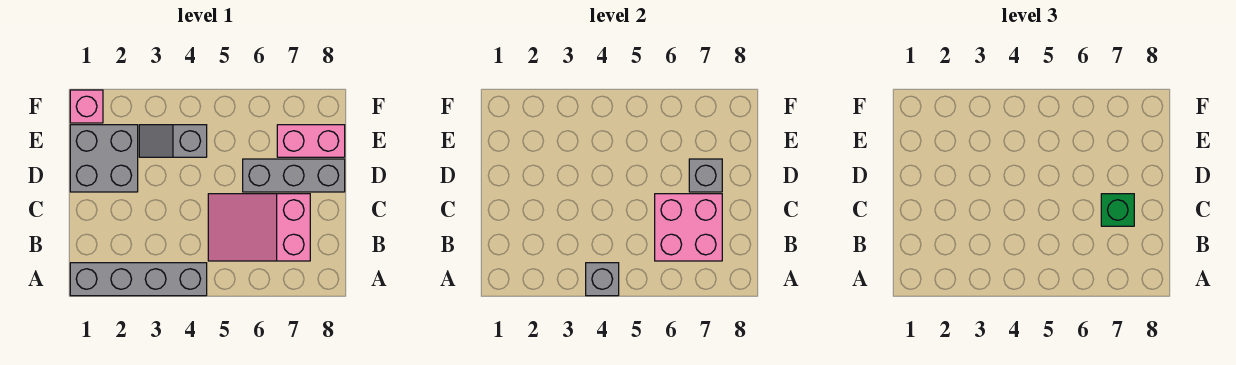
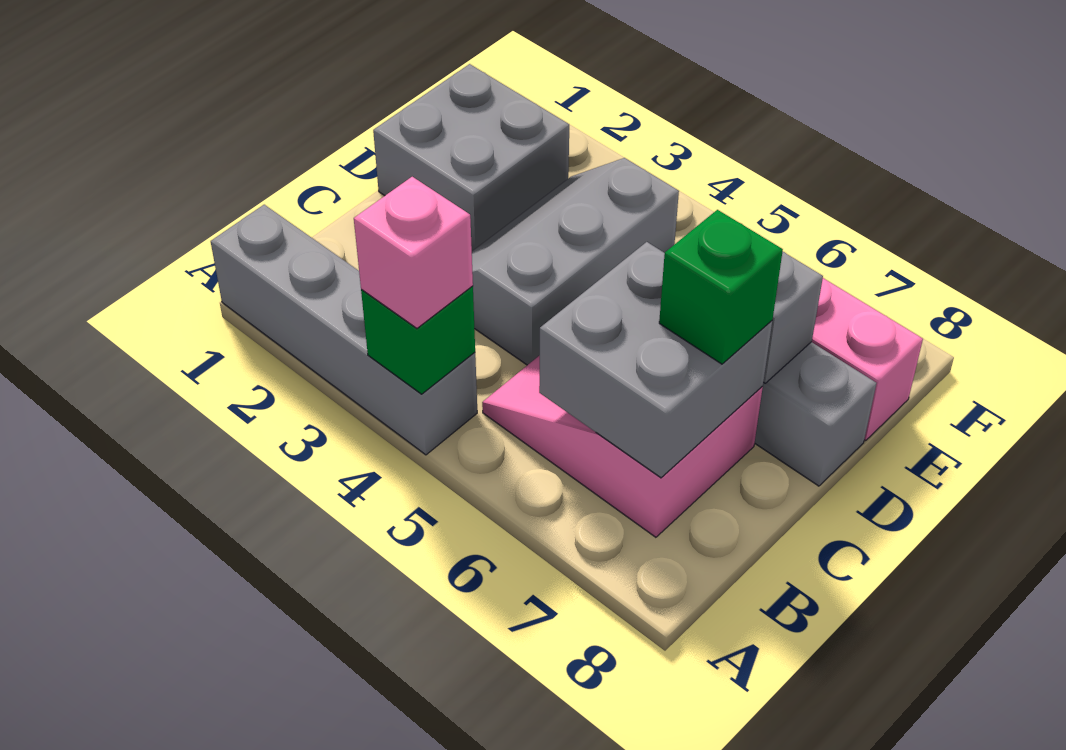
grey brick A4 level 2 -> green brick A4 level 2
pink brick B6:C7 level 2 -> grey brick B6:C7 level 2
grey slope E3:E4 level 1 top 4 -> grey slope C3:E4 level 1 top 4
pink brick F1 level 1 -> pink brick A4 level 3

